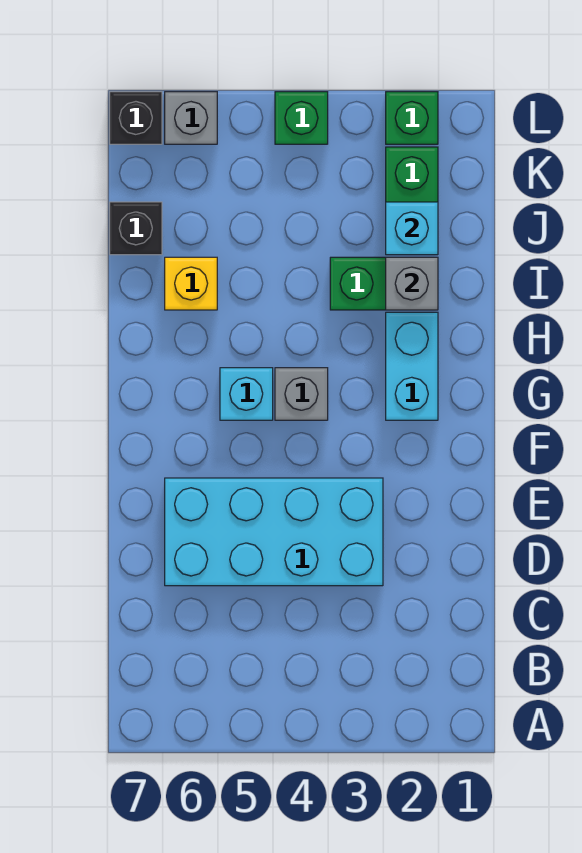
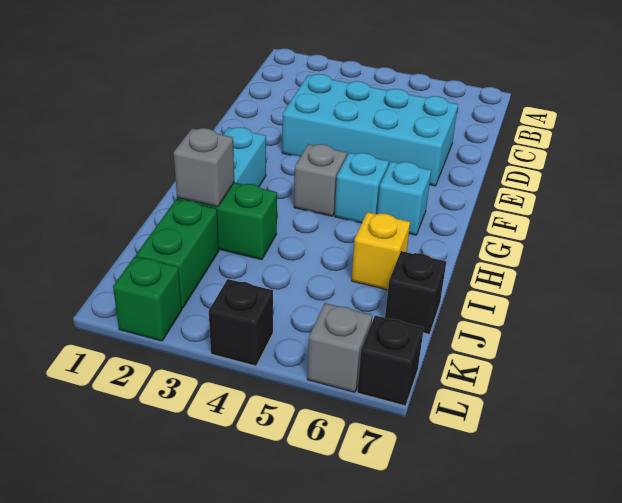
cyan brick J2 level 2 -> cyan brick G6 level 1
green brick L4 level 1 -> black brick L4 level 1

